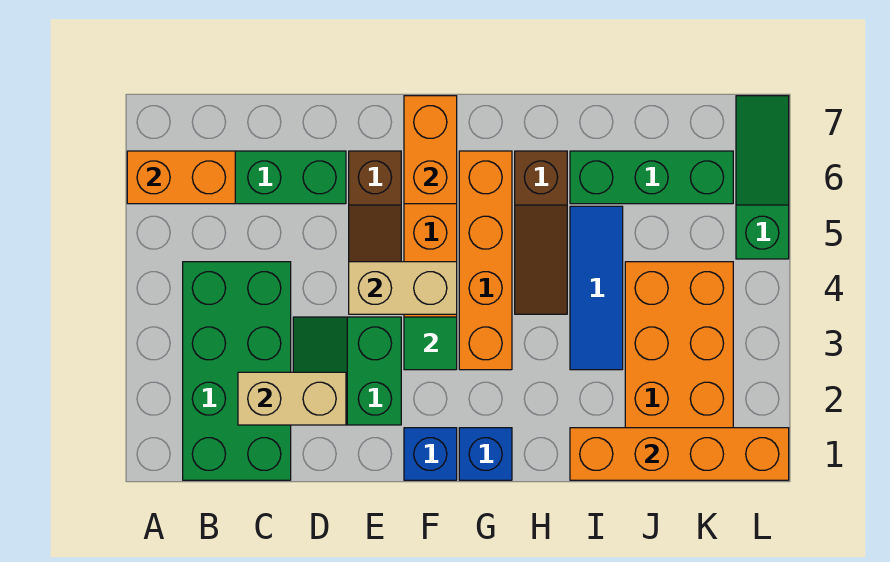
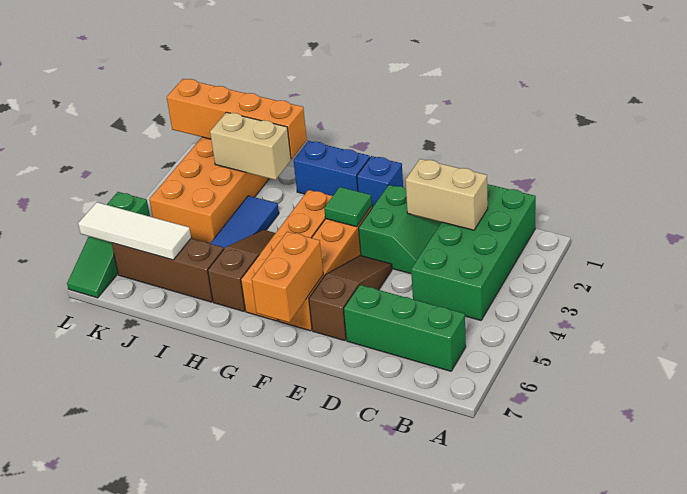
orange brick A6:B6 level 2 -> none
tan brick E4:F4 level 2 -> tan brick I2:J2 level 2
blue brick G1 level 1 -> blue brick G1:H1 level 1
green brick I6:K6 level 1 -> brown brick I6:K6 level 1
none -> white tile J6:L6 level 2

